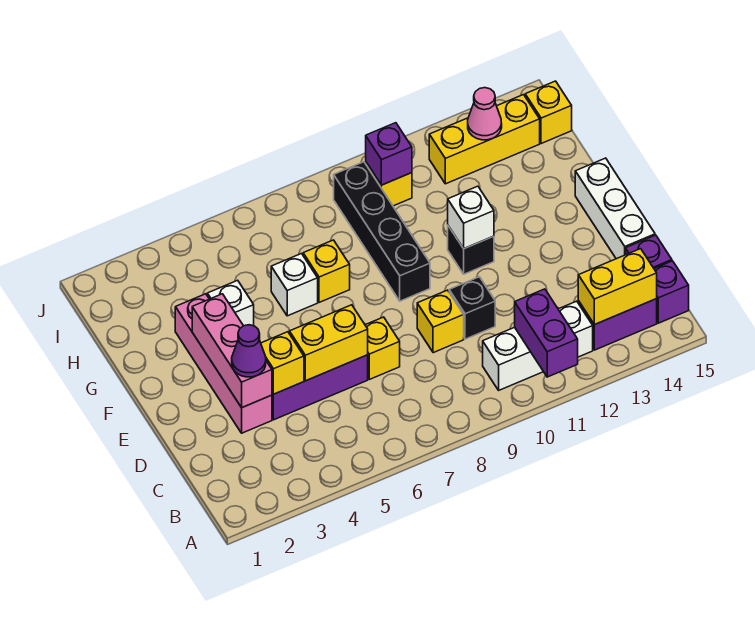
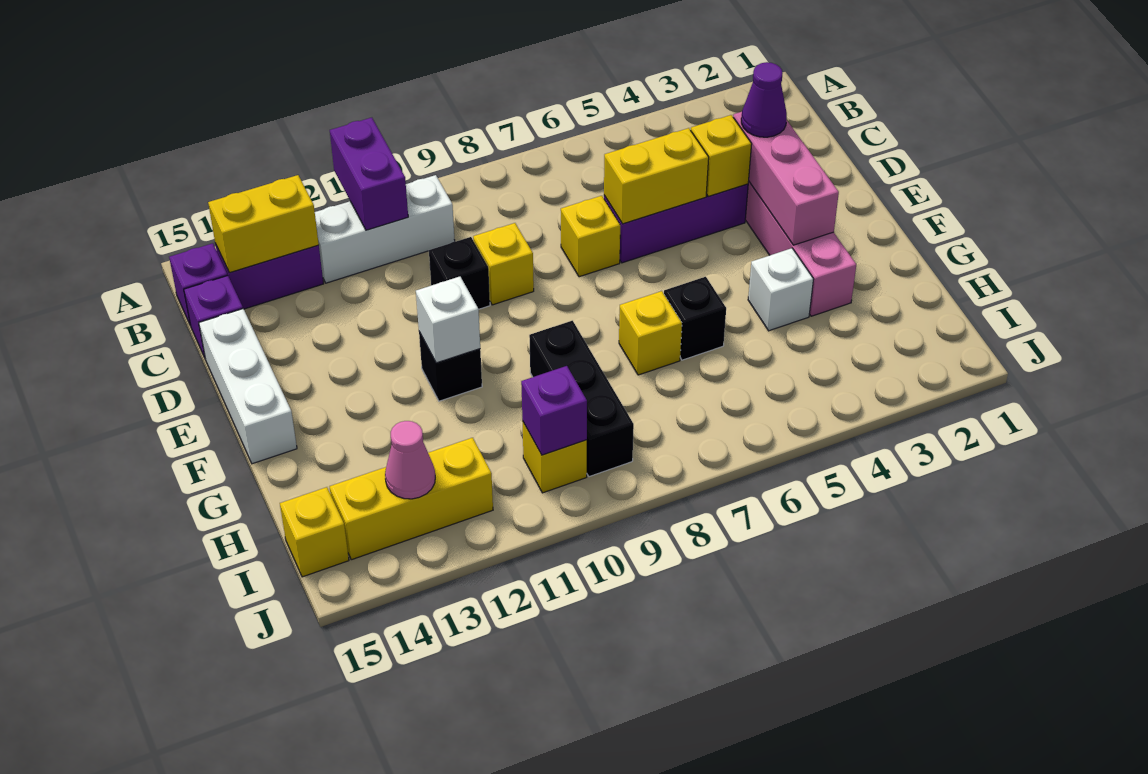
black brick F9:I9 level 1 -> black brick G9:I9 level 1
white brick G6 level 1 -> black brick G6 level 1

